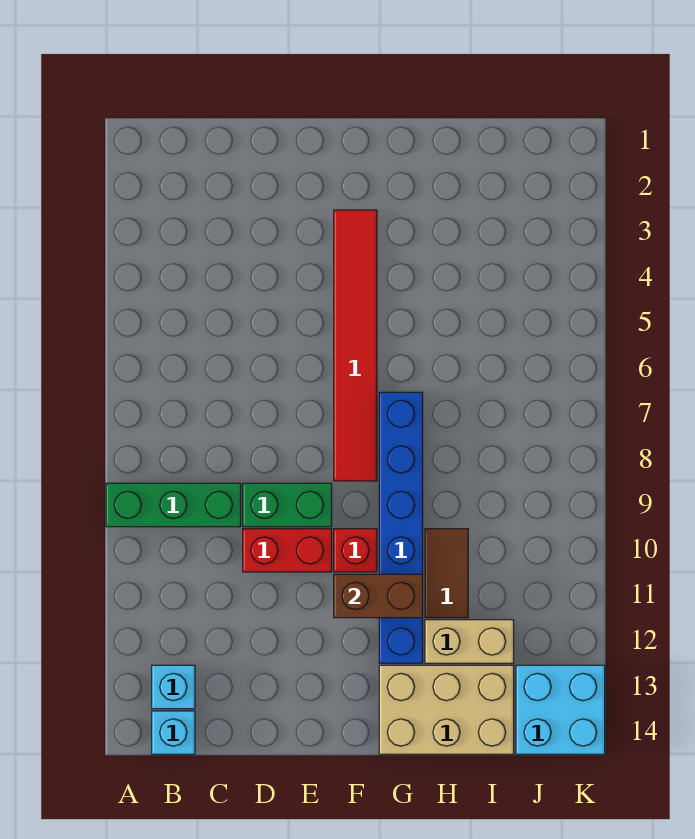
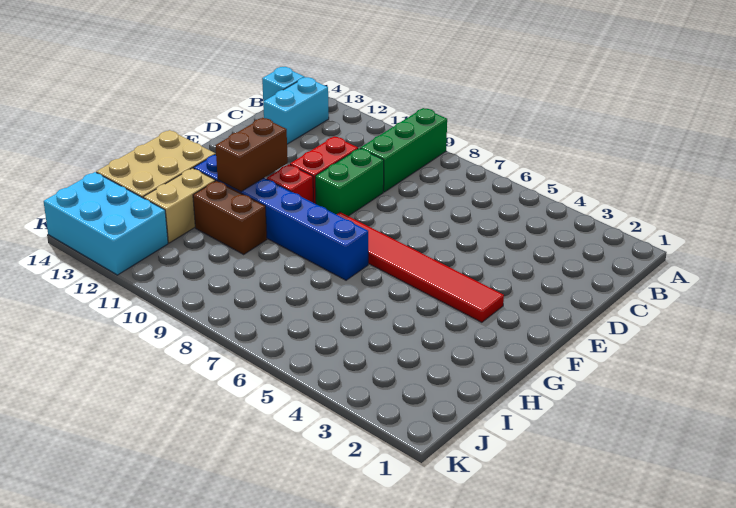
cyan brick B13 level 1 -> cyan brick B13:C13 level 1
brown tile H10:H11 level 1 -> brown brick H10:H11 level 1
cyan brick J13:K14 level 1 -> cyan brick J12:K14 level 1

